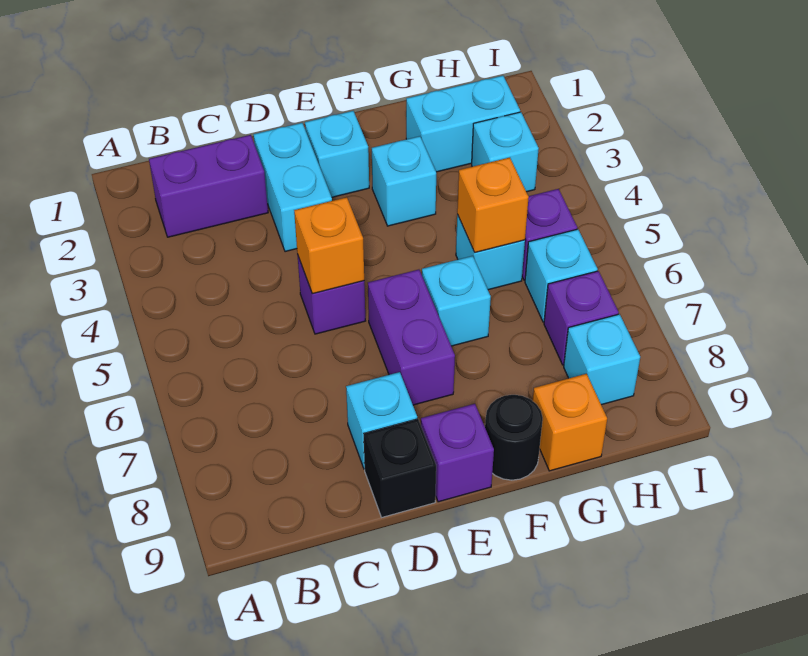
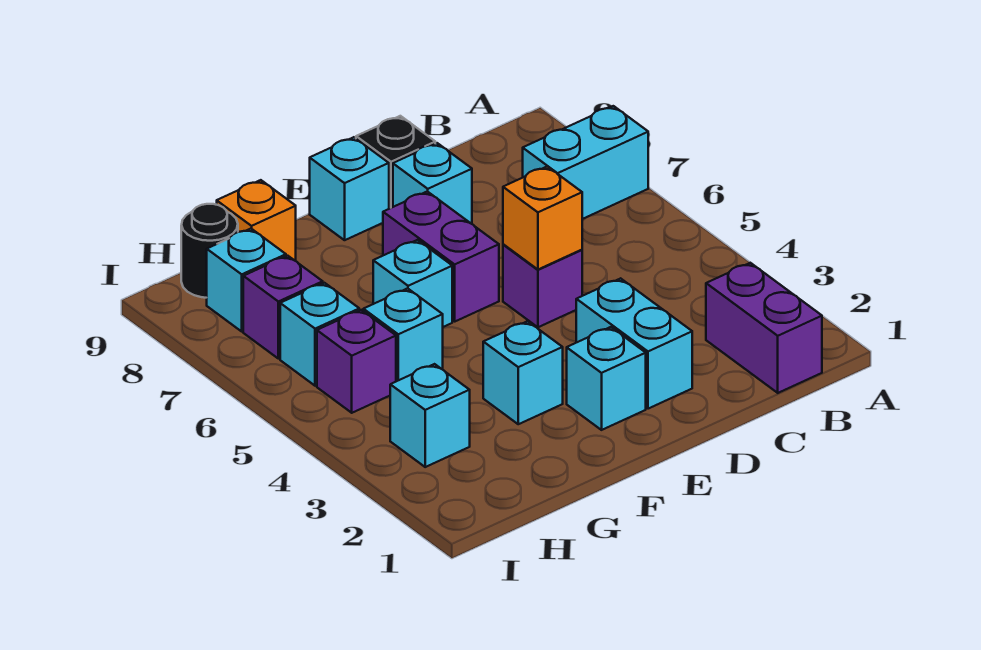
purple brick B2:C2 level 1 -> purple brick B1:B2 level 1
purple brick E9 level 1 -> cyan brick E9 level 1
black round brick F9 level 1 -> black round brick H9 level 1
cyan brick G2:H2 level 1 -> cyan brick A7:B7 level 1
orange brick G5 level 2 -> none

